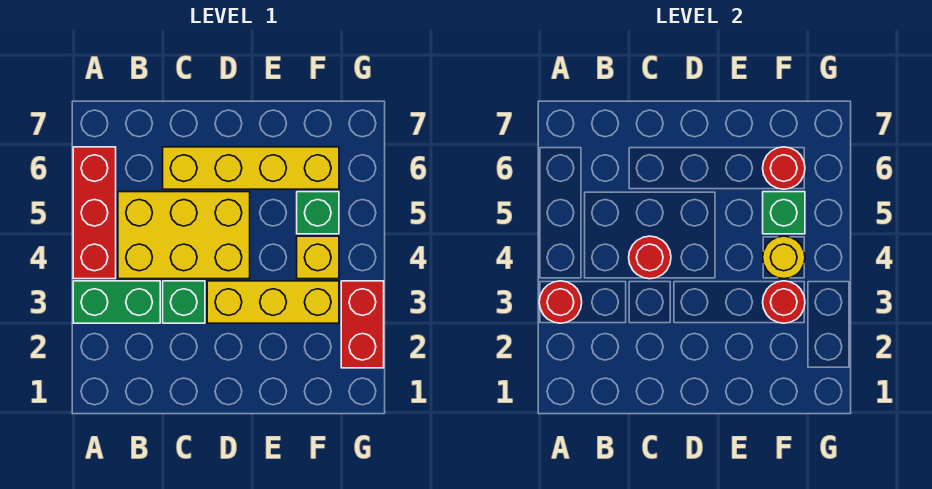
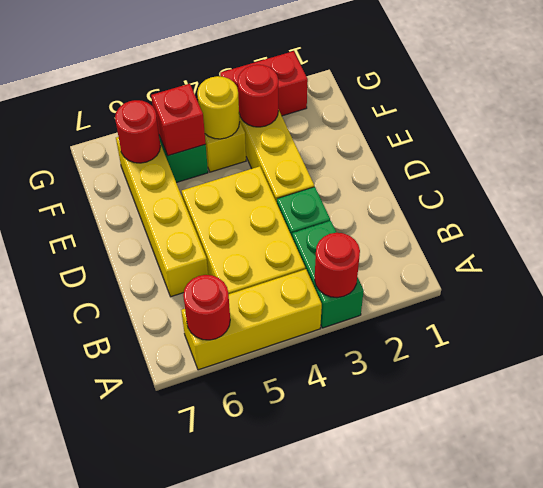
red brick A4:A6 level 1 -> yellow brick A4:A6 level 1
red round brick C4 level 2 -> red round brick A6 level 2
green brick F5 level 2 -> red brick F5 level 2

